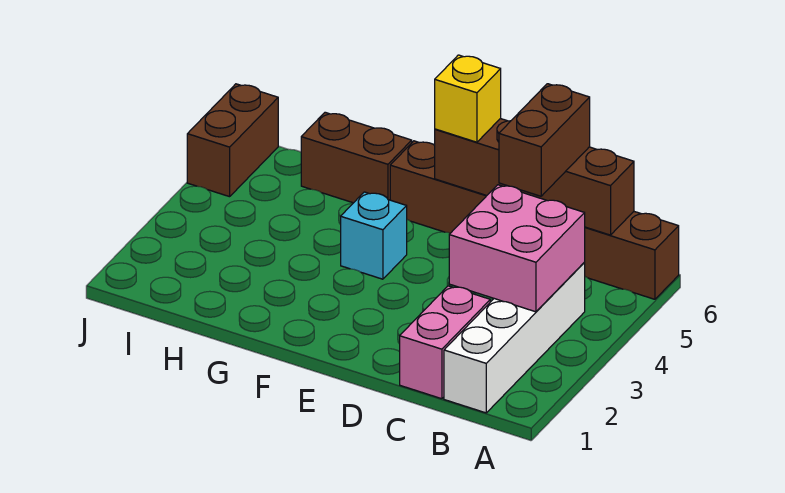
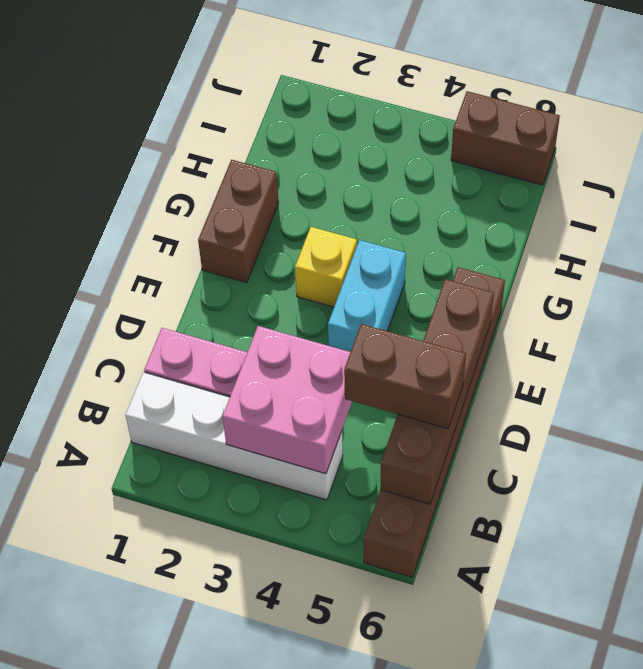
yellow brick E6 level 3 -> yellow brick F3 level 1
cyan brick F4 level 1 -> cyan brick E4:F4 level 1
brown brick G6:H6 level 1 -> brown brick F1:G1 level 1

